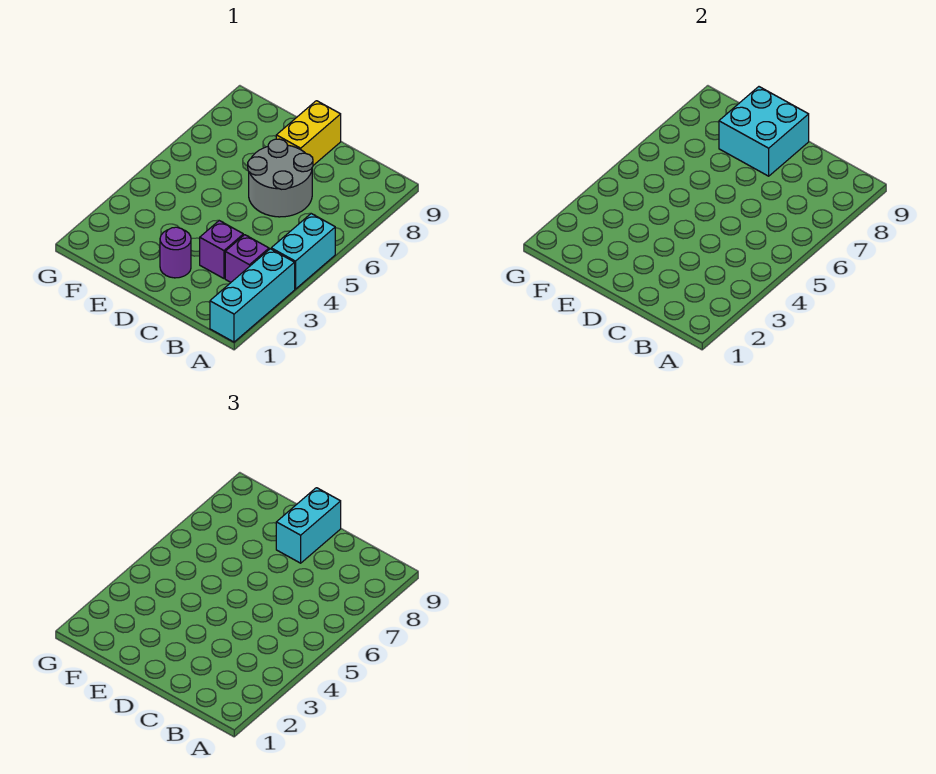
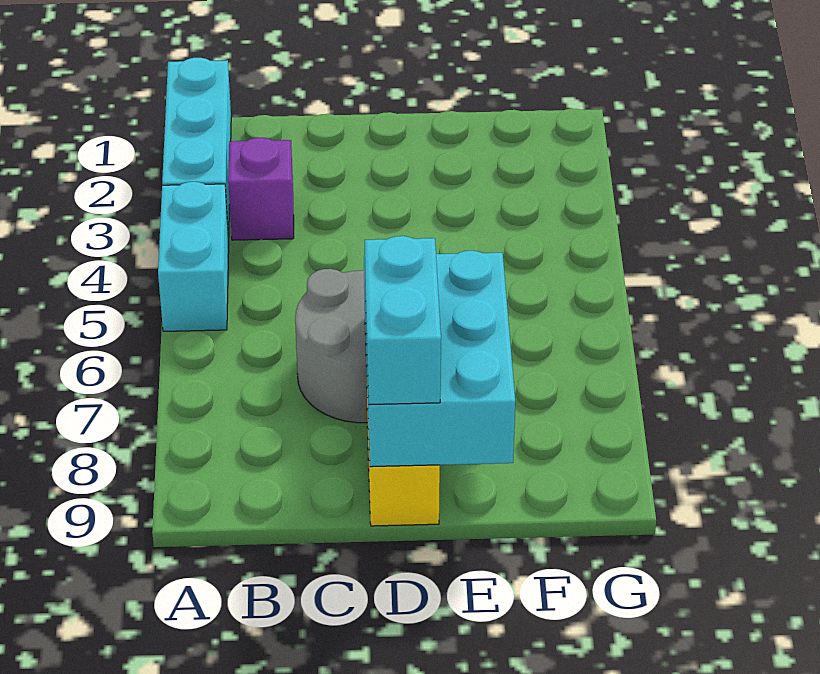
purple brick C3 level 1 -> none
purple round brick D2 level 1 -> none
cyan brick D8:E9 level 2 -> cyan brick D7:E9 level 2

